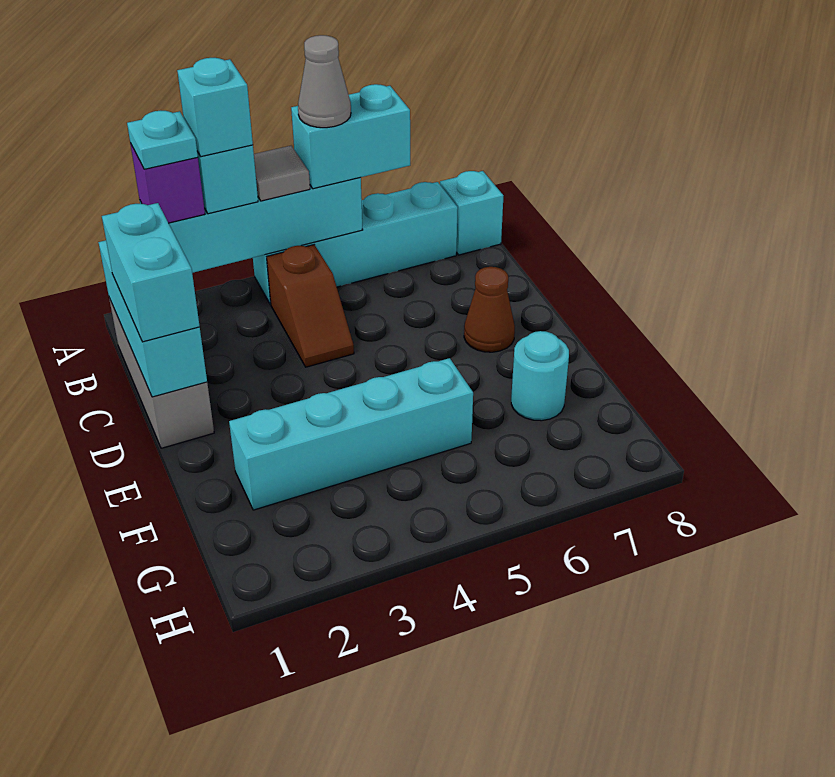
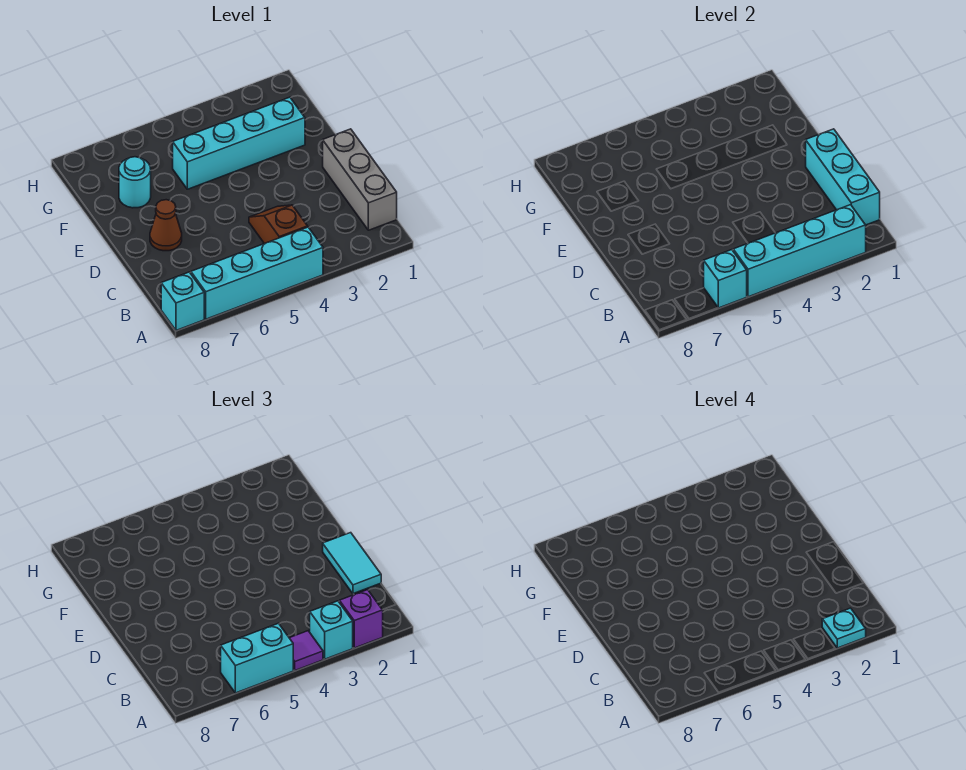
cyan brick A3 level 4 -> cyan brick A6 level 2
grey tile A4 level 3 -> purple tile A4 level 3
grey cone A5 level 4 -> none
cyan brick C1:D1 level 3 -> cyan tile C1:D1 level 3

